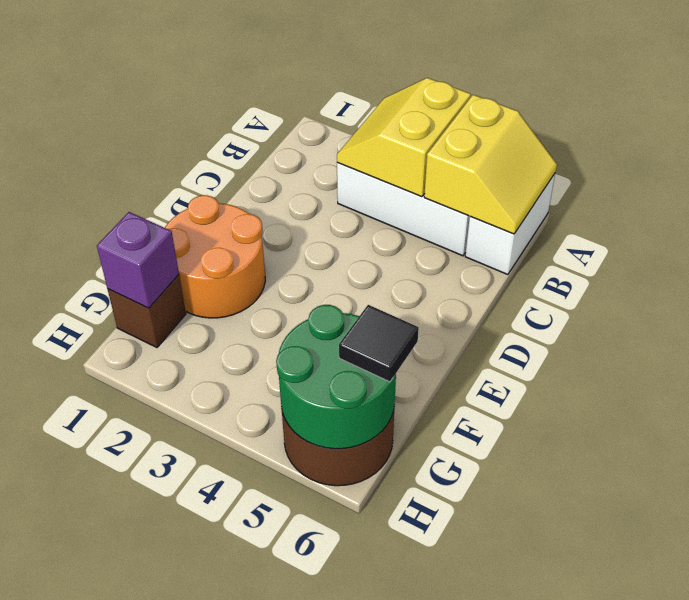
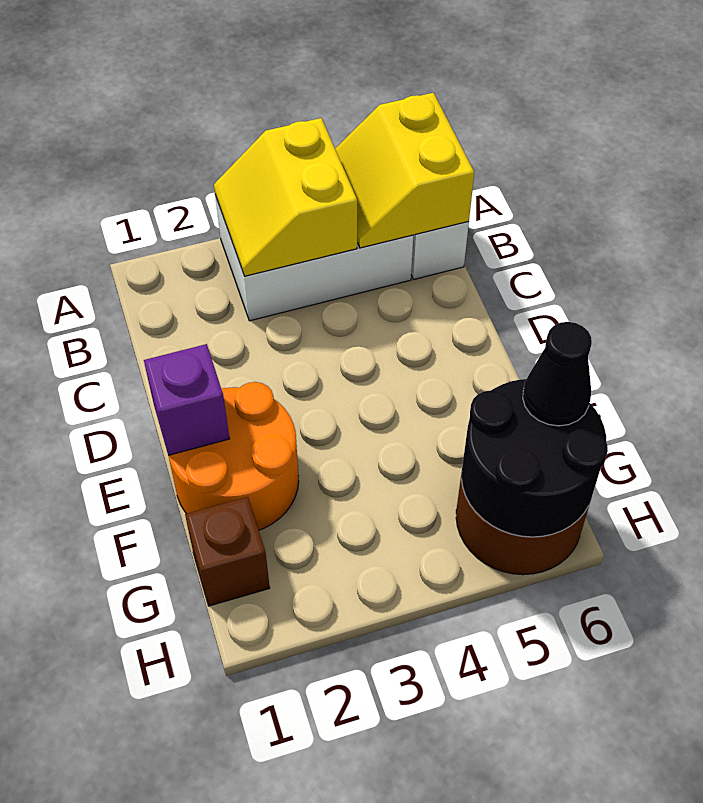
yellow slope A5:B6 level 2 top 5 -> yellow slope A5:B6 level 2 top 6
purple brick G1 level 2 -> purple brick E1 level 2
green round brick G5:H6 level 2 -> black round brick G5:H6 level 2
black tile G6 level 3 -> black cone G6 level 3

